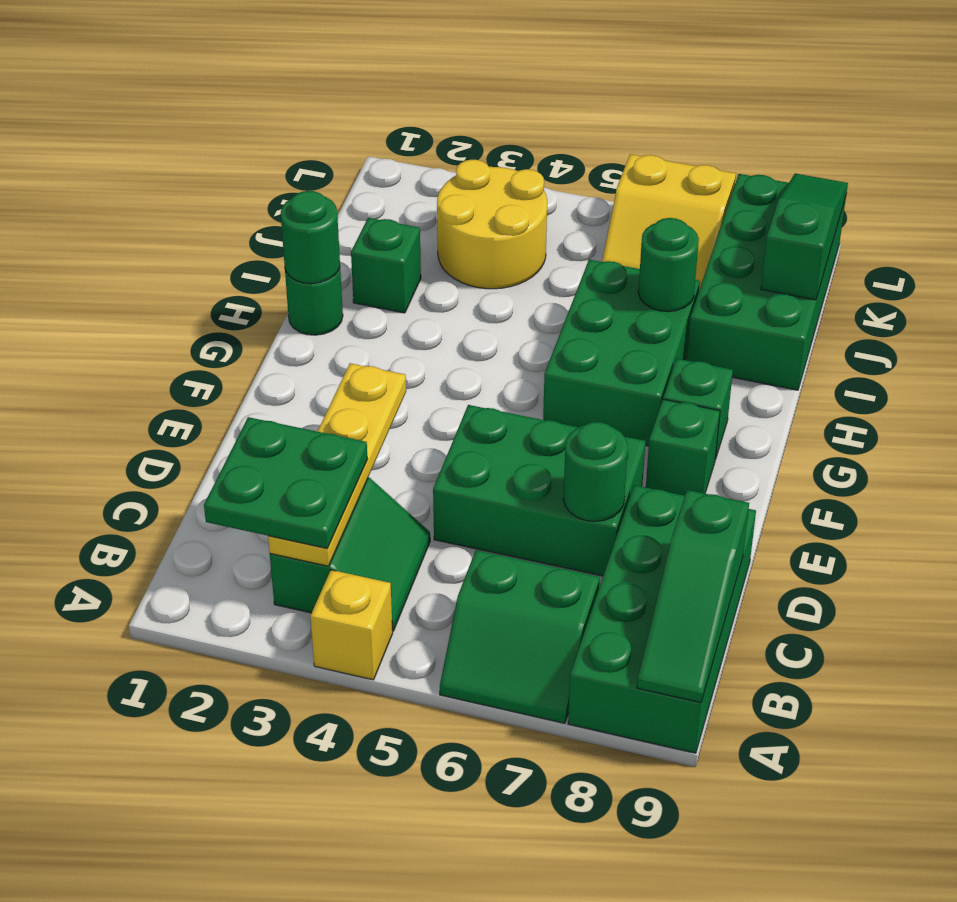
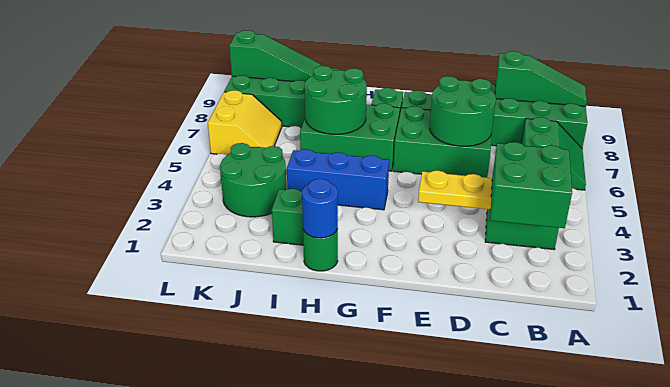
yellow brick A4 level 1 -> none
green plate B2:C3 level 3 -> green brick B2:C3 level 3
green brick D5:E7 level 1 -> green brick D6:F7 level 1
green round brick D7 level 2 -> green round brick D6:E7 level 2
none -> blue brick G4:I4 level 1
green round brick H1 level 2 -> blue round brick H1 level 2
green round brick I7 level 2 -> green round brick H6:I7 level 2
yellow round brick J3:K4 level 1 -> green round brick J3:K4 level 1
green slope J9:L9 level 2 top J -> green slope J9:L9 level 2 top L

